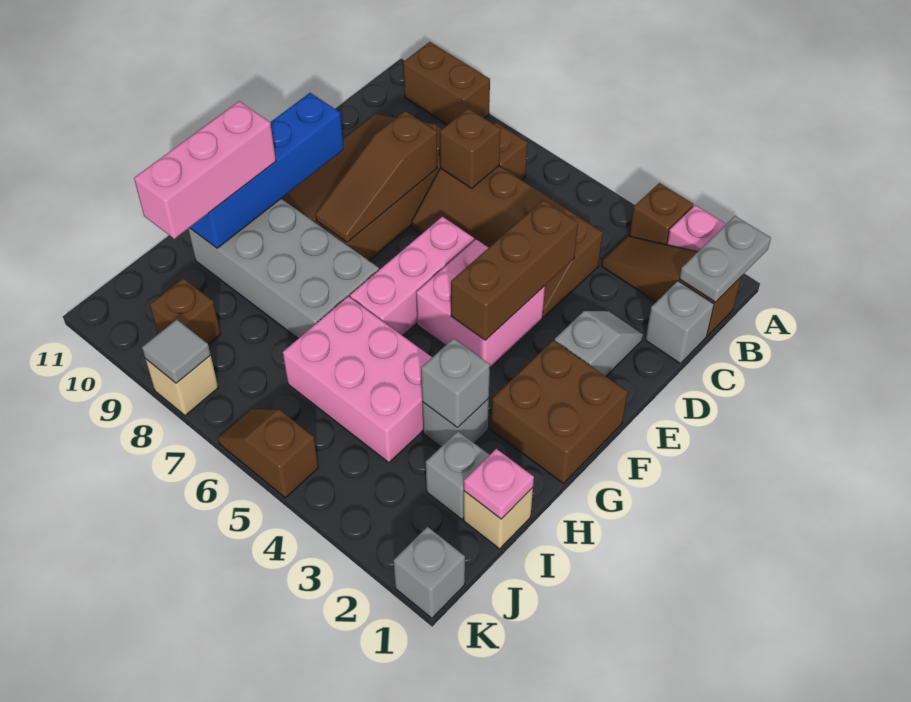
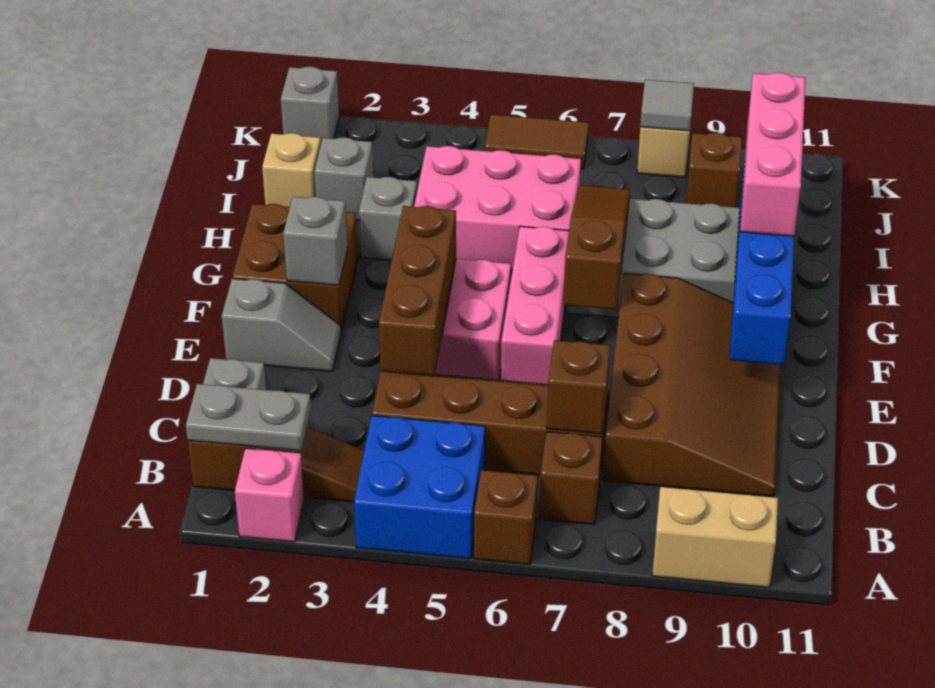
grey plate A1:B1 level 2 -> grey plate B1:B2 level 2
brown brick A3 level 1 -> brown brick A6 level 1
none -> blue brick A4:B5 level 1
brown brick A9:A10 level 1 -> tan brick A9:A10 level 1
grey slope D2:E2 level 1 top E -> grey slope E1:E2 level 1 top 1
brown slope D8:F8 level 2 top D -> brown slope F7:H7 level 2 top F
grey brick H3 level 2 -> grey brick F2 level 2
pink plate I1 level 2 -> none
brown slope K5:K6 level 1 top 5 -> brown tile K5:K6 level 1

